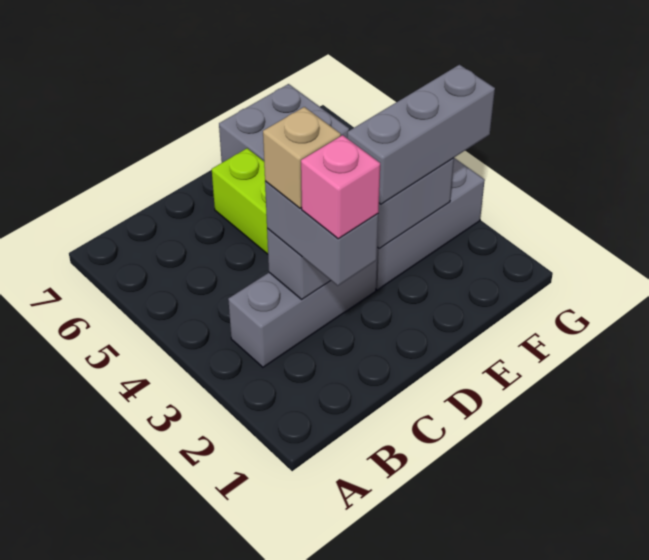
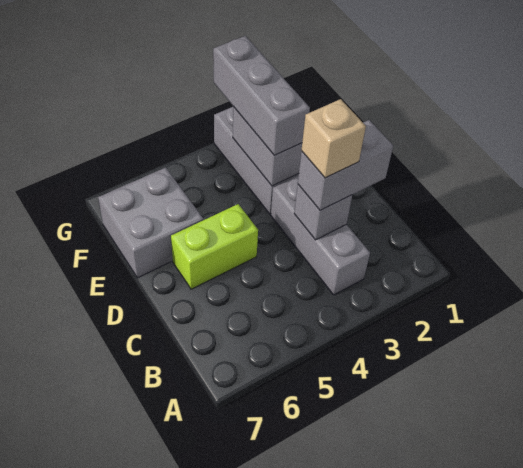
pink brick C2 level 4 -> none

